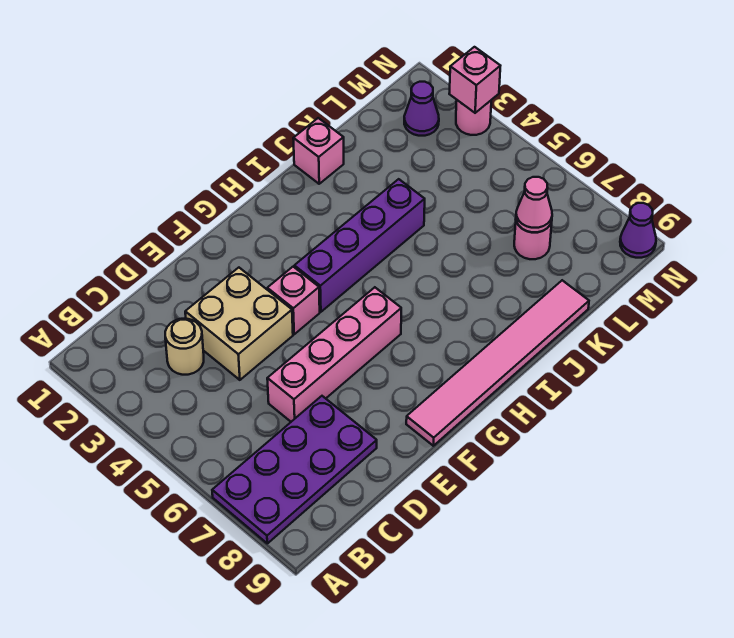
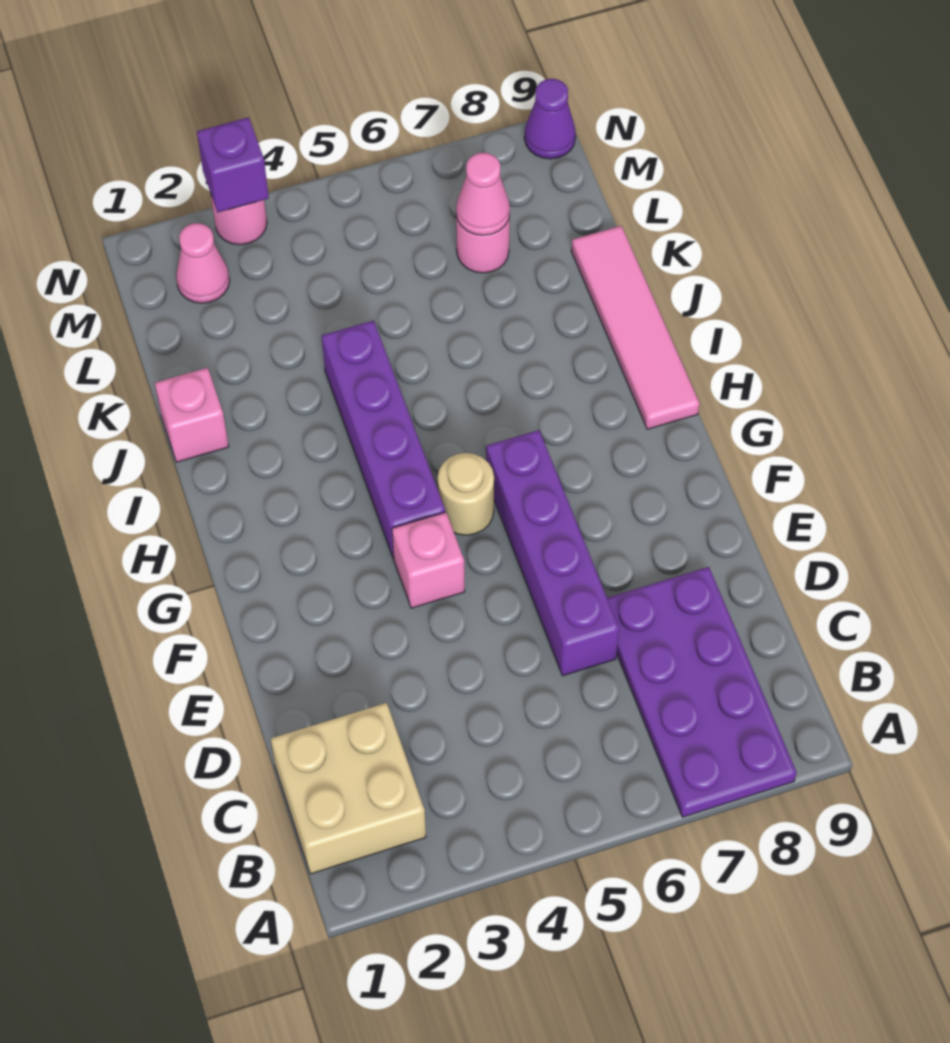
tan round brick C3 level 1 -> tan round brick G5 level 1
tan brick D3:E4 level 1 -> tan brick B1:C2 level 1
pink brick D6:G6 level 1 -> purple brick D6:G6 level 1
pink tile F9:K9 level 1 -> pink tile H9:K9 level 1
purple cone M2 level 1 -> pink cone M2 level 1
pink brick N3 level 2 -> purple brick N3 level 2

